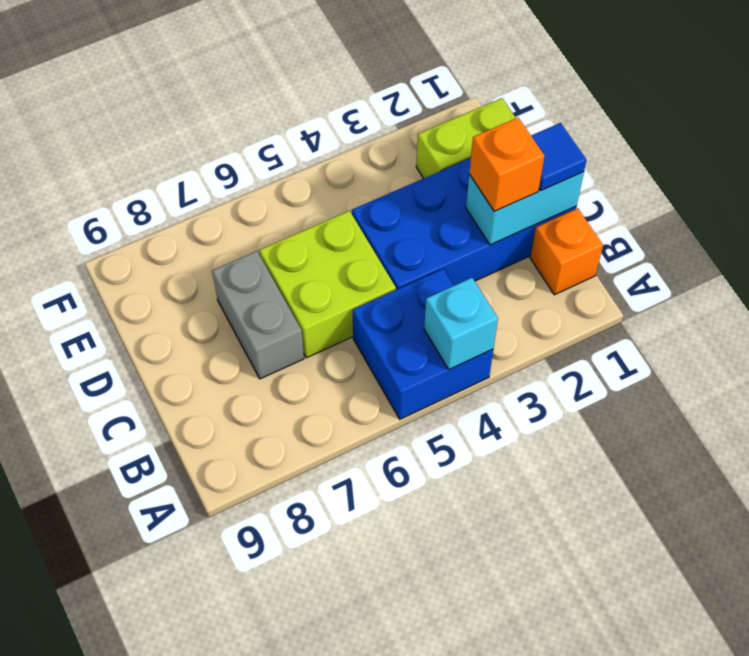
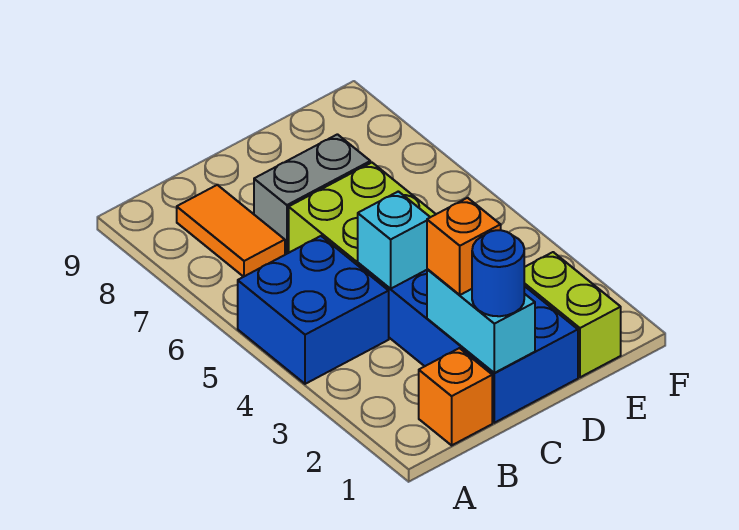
cyan brick A4 level 2 -> cyan brick C4 level 2
none -> orange tile B7:B8 level 1
blue tile C1 level 3 -> blue round brick C1 level 3

